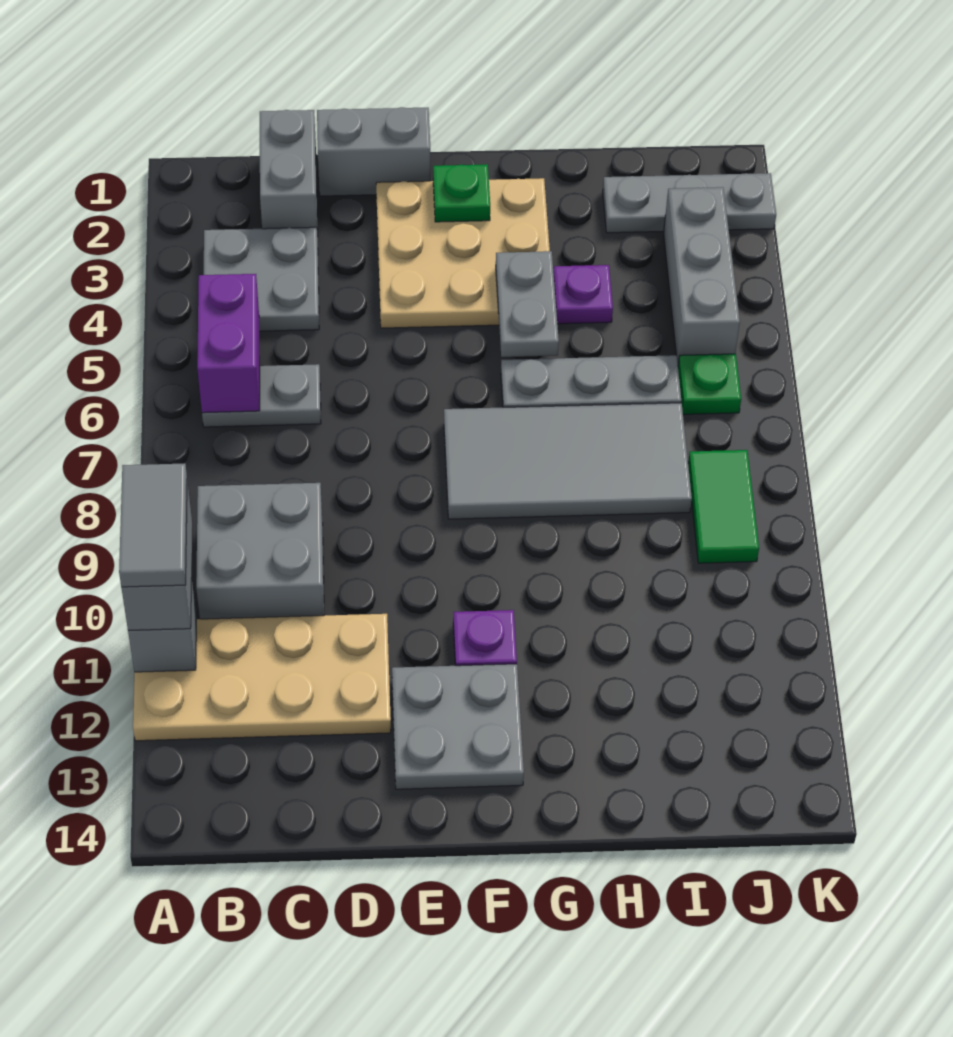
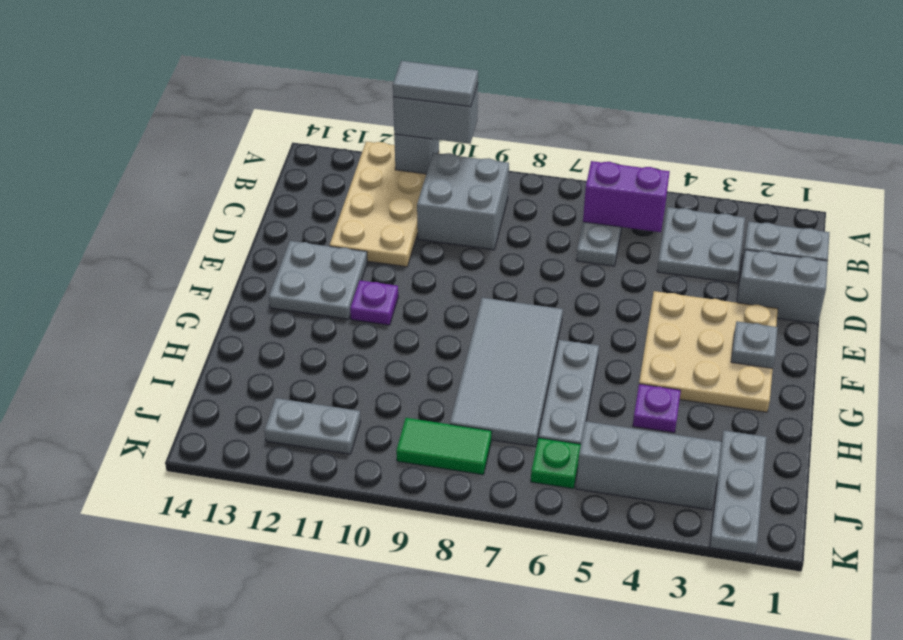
grey brick D1:E1 level 1 -> grey brick D1:D2 level 1
green plate F2 level 2 -> grey plate F2 level 2
grey plate G4:G5 level 2 -> grey plate J11:J12 level 1

